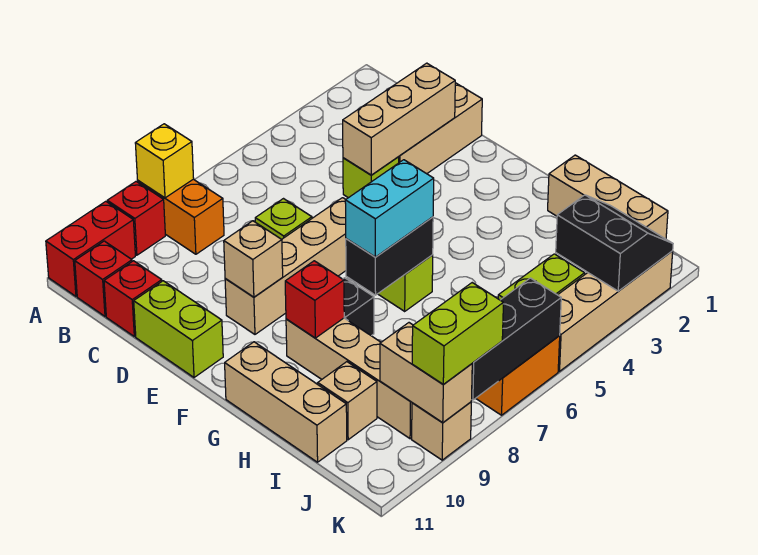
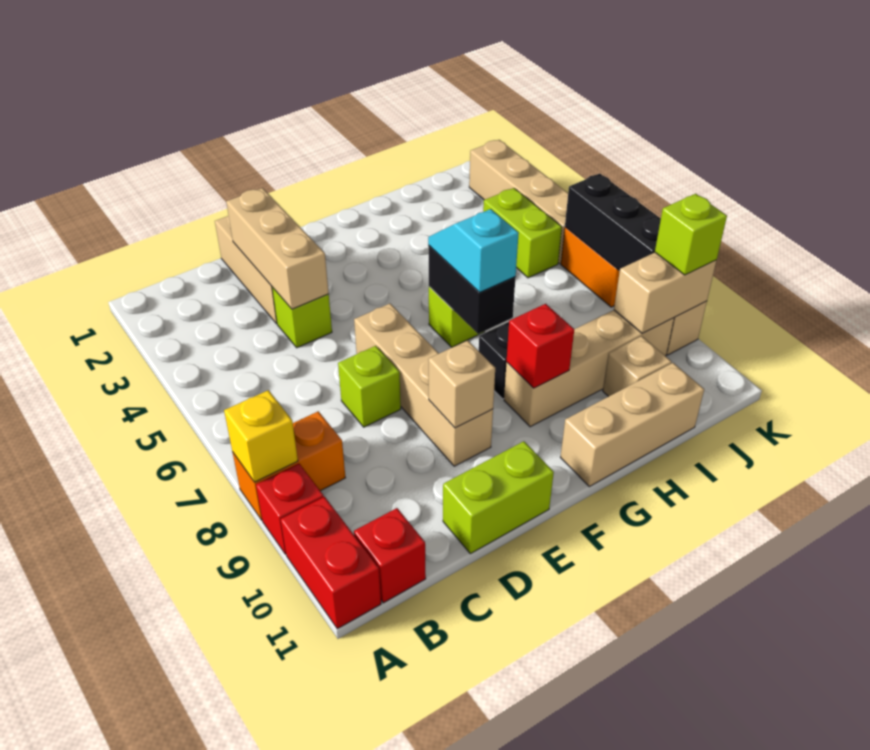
red brick C11 level 1 -> none
cyan brick G6:G7 level 3 -> cyan slope G6:G7 level 3 top 7
tan brick H1:J1 level 1 -> none
black slope J2:K3 level 2 top 3 -> none
lime brick K8:K9 level 3 -> lime brick K9 level 3

